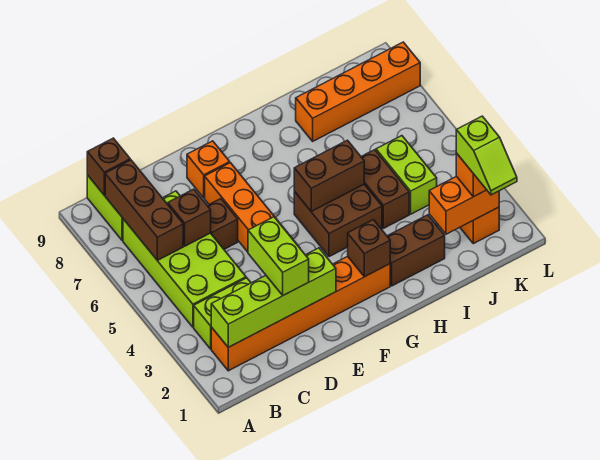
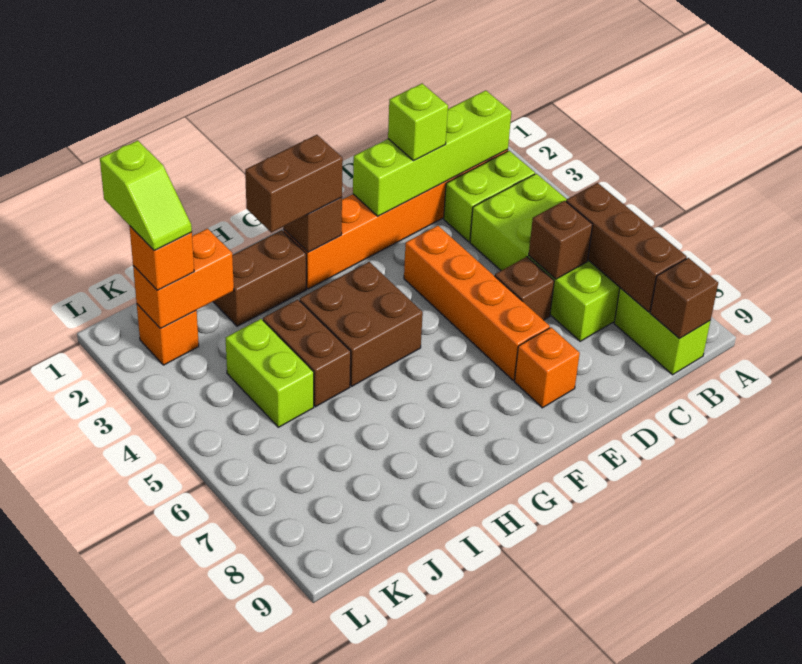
lime brick D2:D3 level 3 -> lime brick D2 level 3
brown brick G5:H5 level 2 -> brown brick G2:H2 level 3
orange brick I8:L8 level 1 -> none
lime slope K1:K2 level 4 top 2 -> lime slope K1:K2 level 4 top 1

